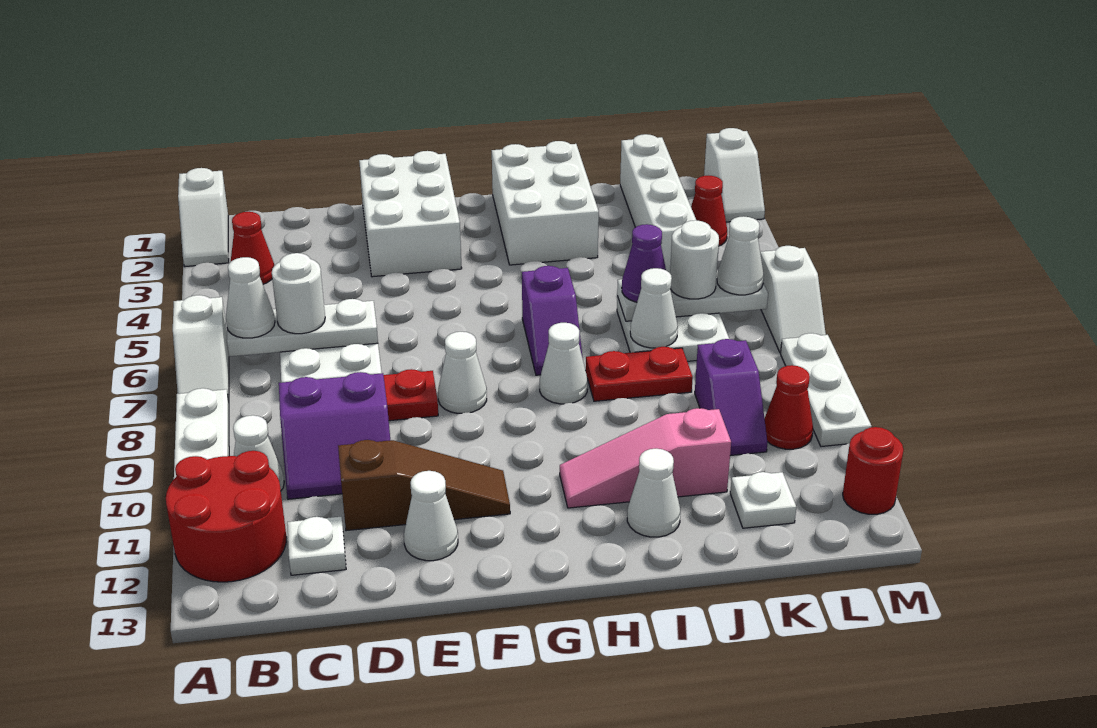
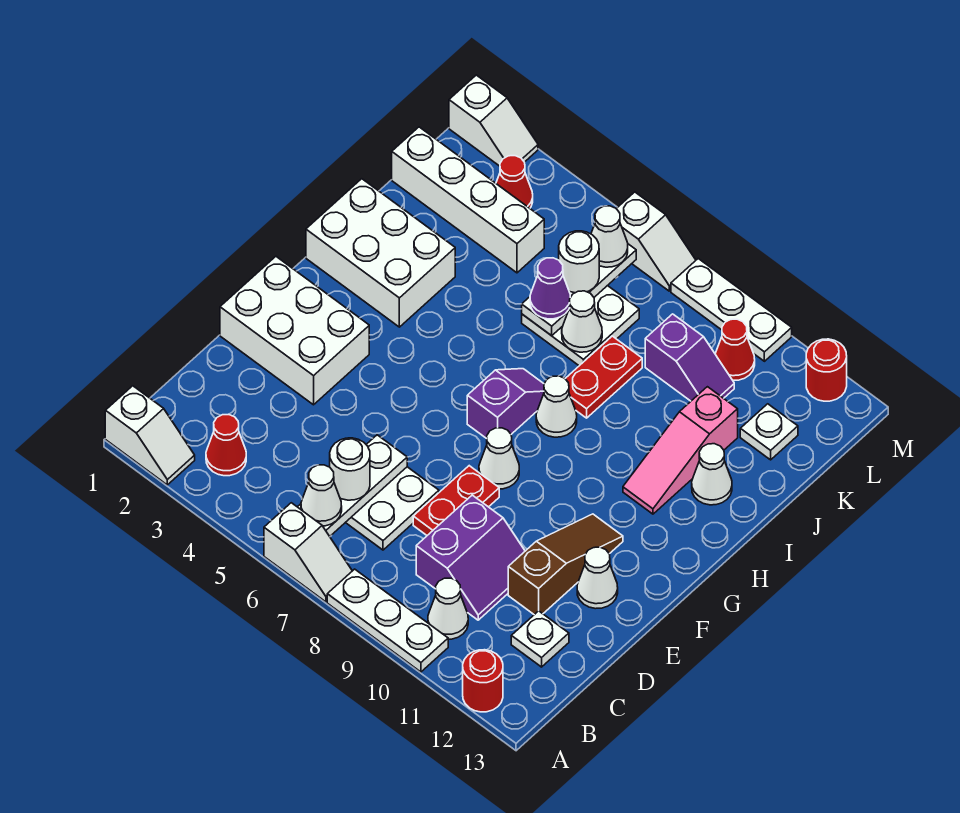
red round brick A11:B12 level 1 -> red round brick A12 level 1
purple slope H6:H7 level 1 top 6 -> purple slope G7:H7 level 1 top G

